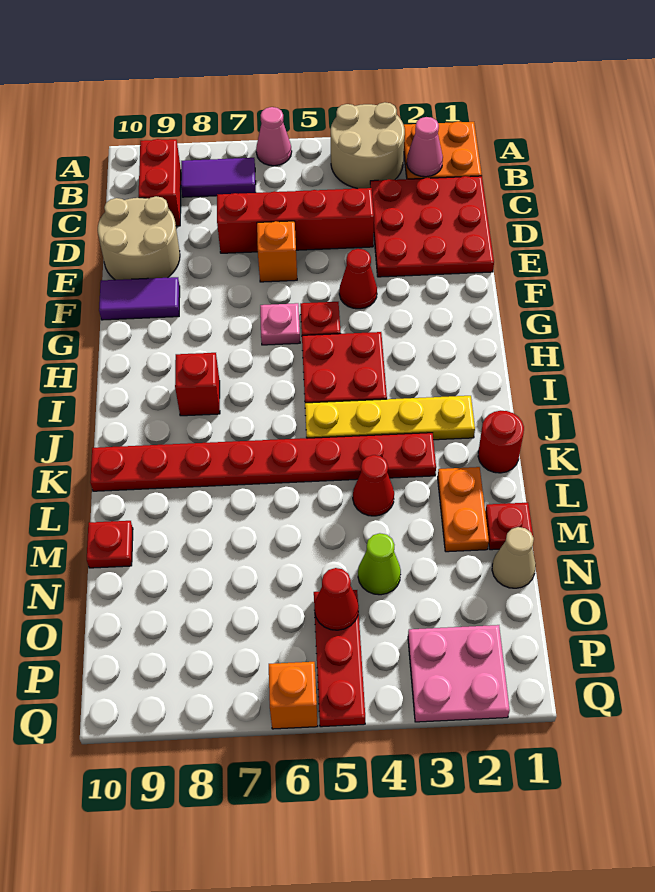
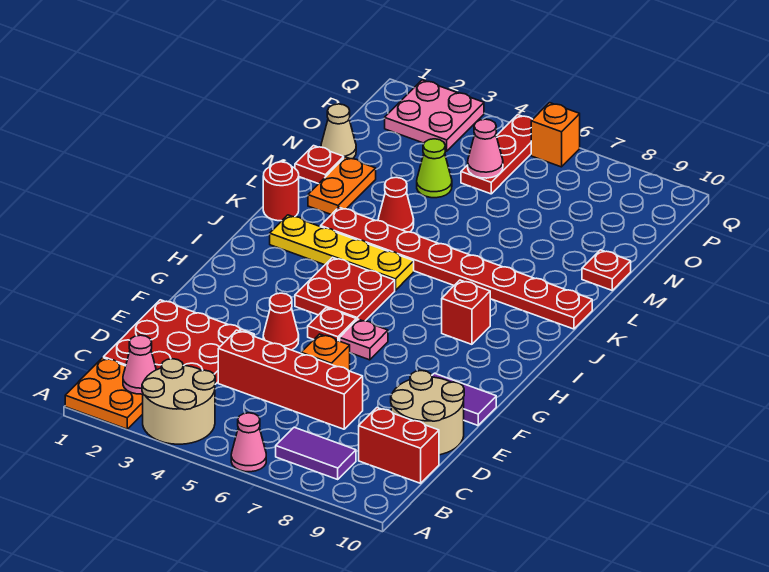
red brick B9:C9 level 1 -> red brick C9:C10 level 1
red cone O5 level 2 -> pink cone O5 level 2

